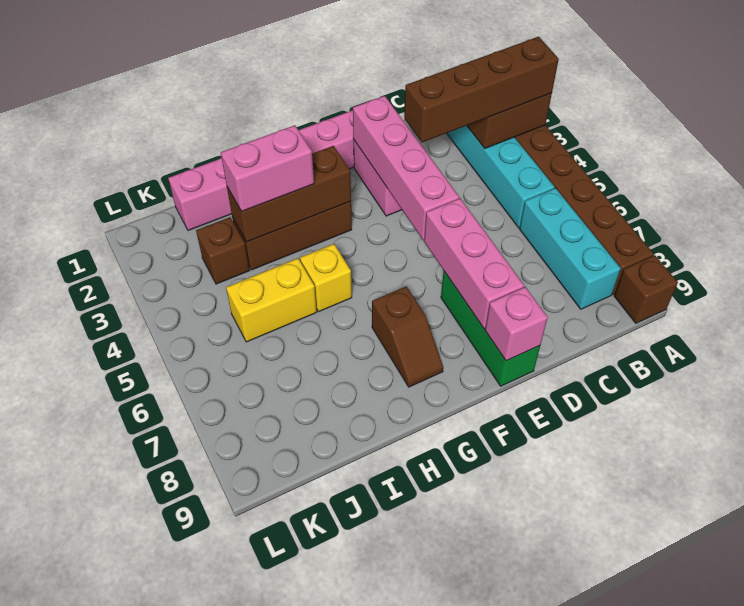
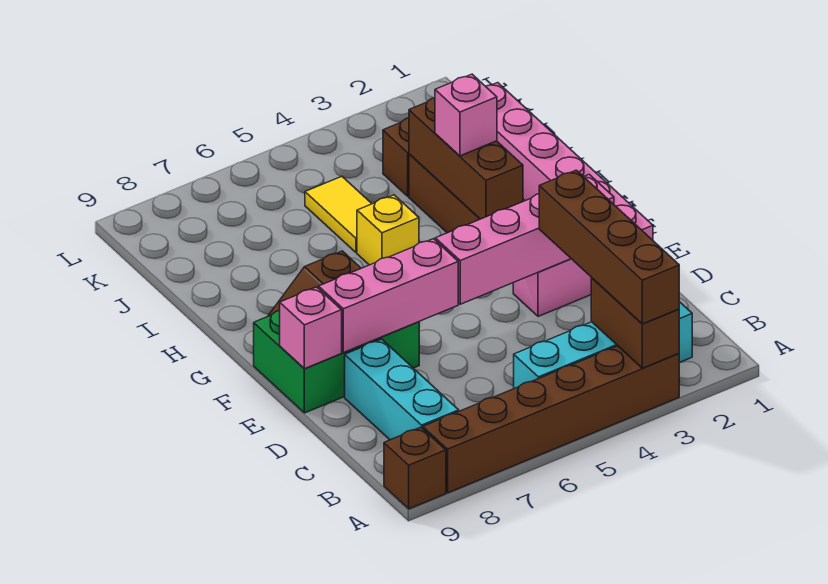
cyan brick B6:B8 level 1 -> cyan brick B8:D8 level 1
green brick E7:E9 level 1 -> green brick E7:F9 level 1
pink brick H3:I3 level 3 -> pink brick H3 level 3
yellow brick I5:J5 level 1 -> yellow tile I5:J5 level 1

